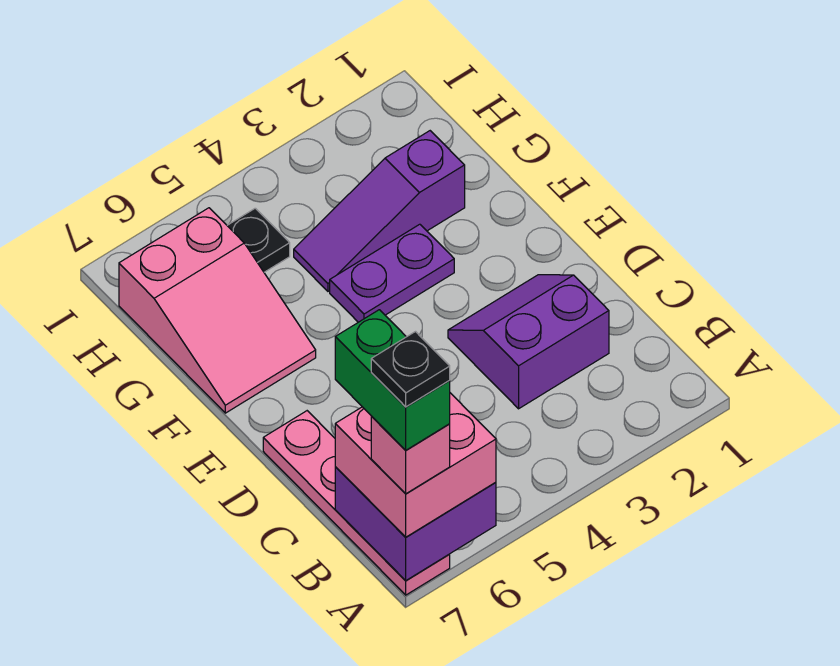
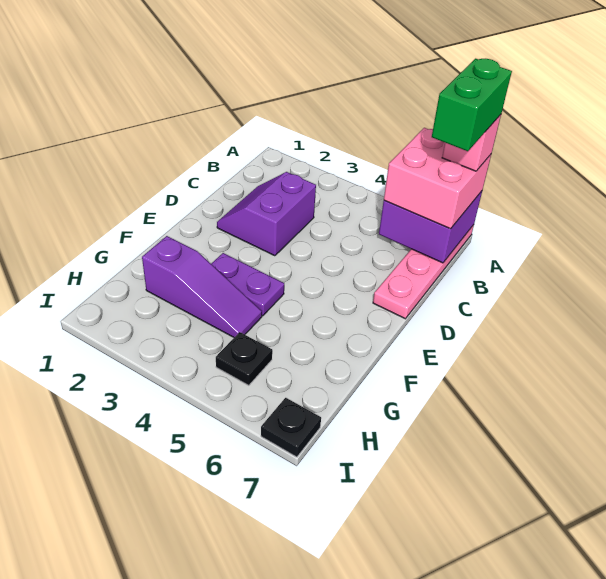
black plate A7 level 6 -> black plate I7 level 1
purple slope C2:D3 level 1 top C -> purple slope C2:D3 level 1 top 3
pink slope F6:H7 level 1 top H -> none

